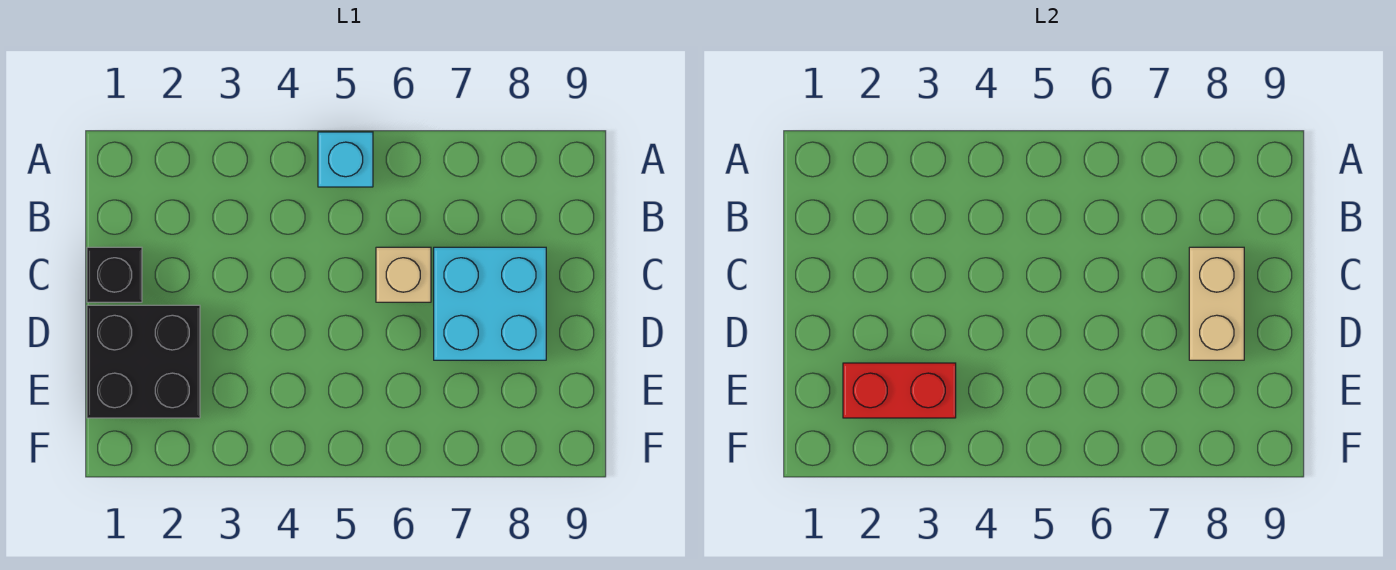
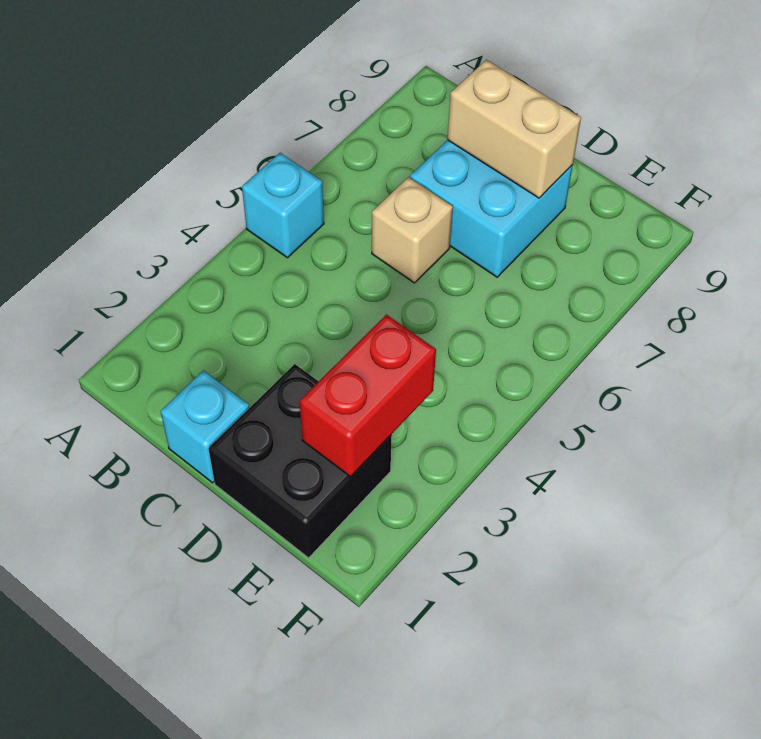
black brick C1 level 1 -> cyan brick C1 level 1

